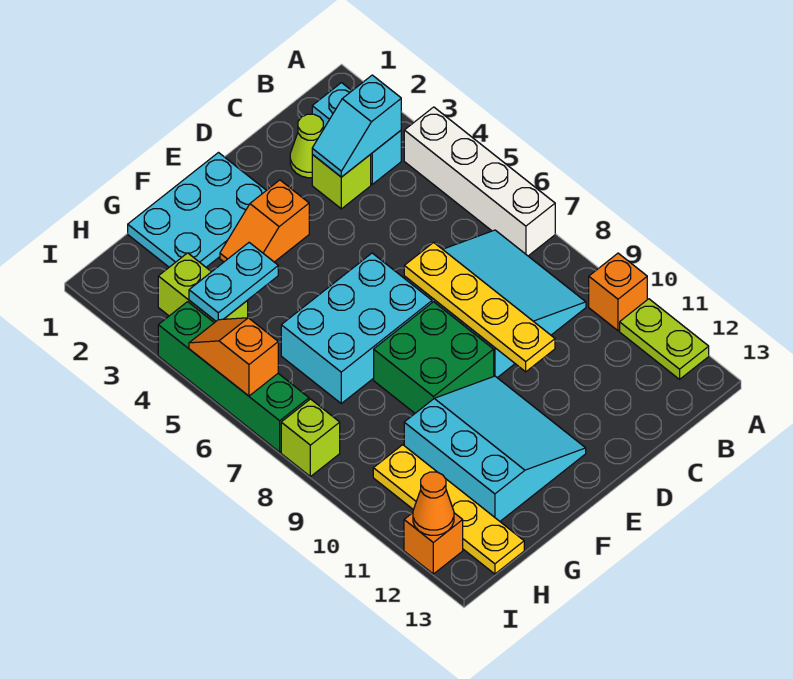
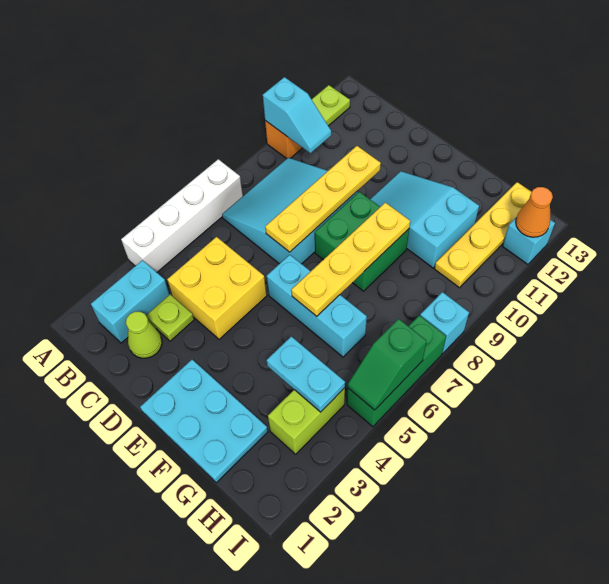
cyan slope B3:C3 level 2 top B -> cyan slope A10:B10 level 2 top A
lime brick C3 level 1 -> lime plate C3 level 1
none -> yellow brick C4:D5 level 1
orange slope E3:F3 level 1 top E -> none
cyan brick E6:G7 level 1 -> cyan brick E6:G6 level 1
cyan slope E10:G12 level 1 top G -> cyan slope E10:G11 level 1 top G
none -> yellow plate F6:F9 level 2
green brick I4:I7 level 1 -> green brick I5:I7 level 1
orange slope I5:I6 level 2 top 6 -> green slope I5:I6 level 2 top 6
lime brick I8 level 1 -> cyan brick I8 level 1
orange brick I12 level 1 -> cyan brick I12 level 1

